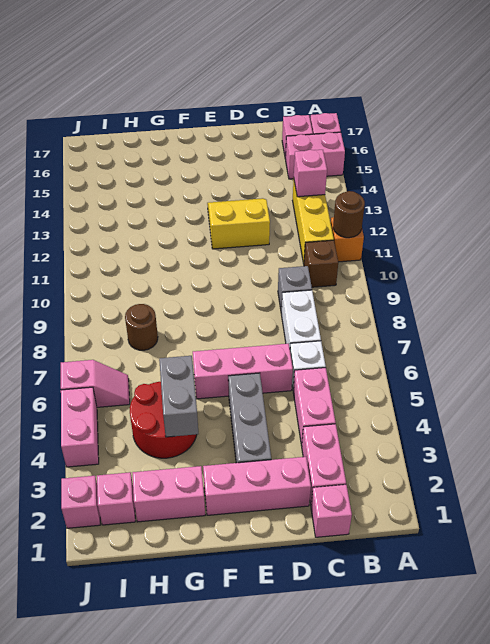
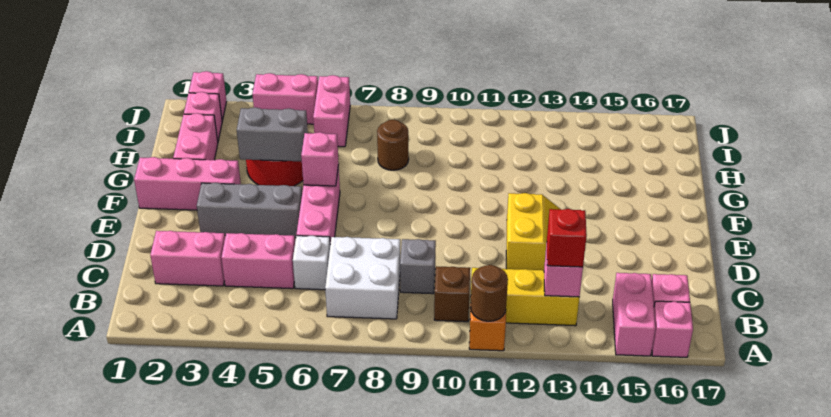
none -> red brick B13 level 3
pink brick C1 level 1 -> pink brick F6 level 2
white brick C7:C8 level 1 -> white brick B7:C8 level 1
pink brick D2:F2 level 1 -> pink brick F1:F3 level 1
pink slope I6:J6 level 1 top J -> pink brick I6:J6 level 1

